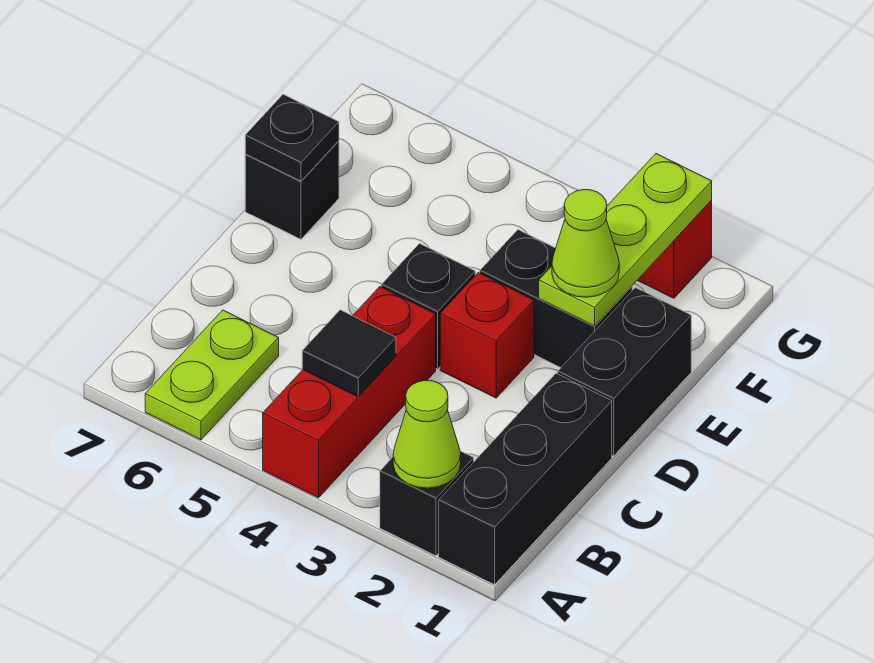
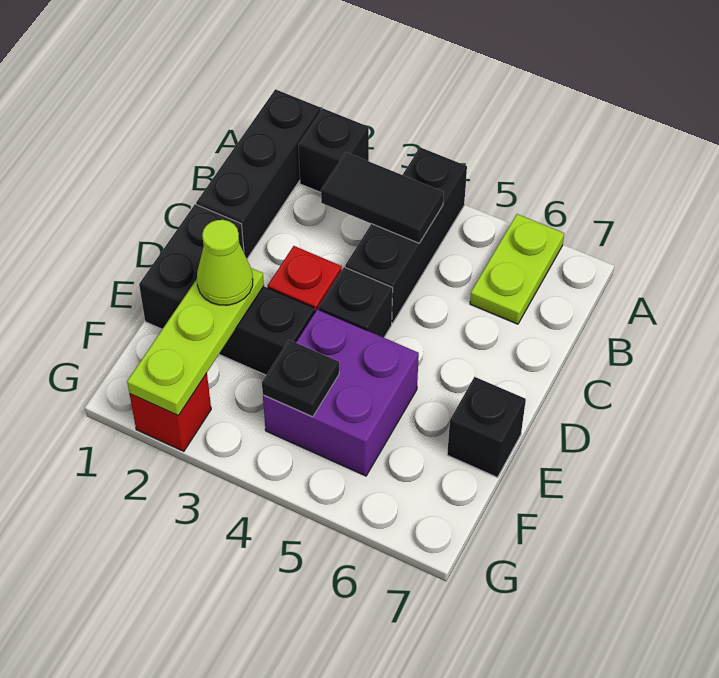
lime cone A2 level 2 -> none
red brick A4:C4 level 1 -> black brick A4:C4 level 1
black tile B4 level 2 -> black tile B3:B4 level 2
none -> purple brick E4:F5 level 1
black plate E7 level 2 -> black plate F4 level 2

